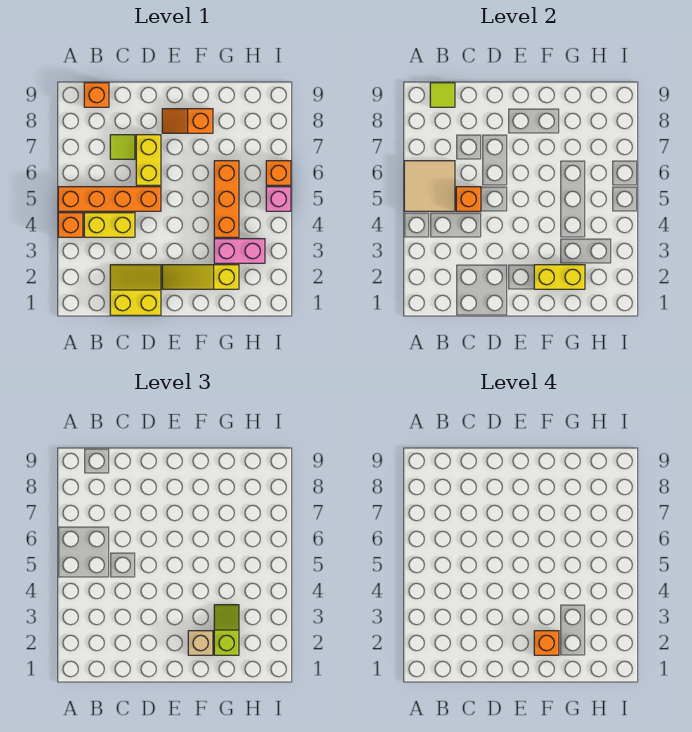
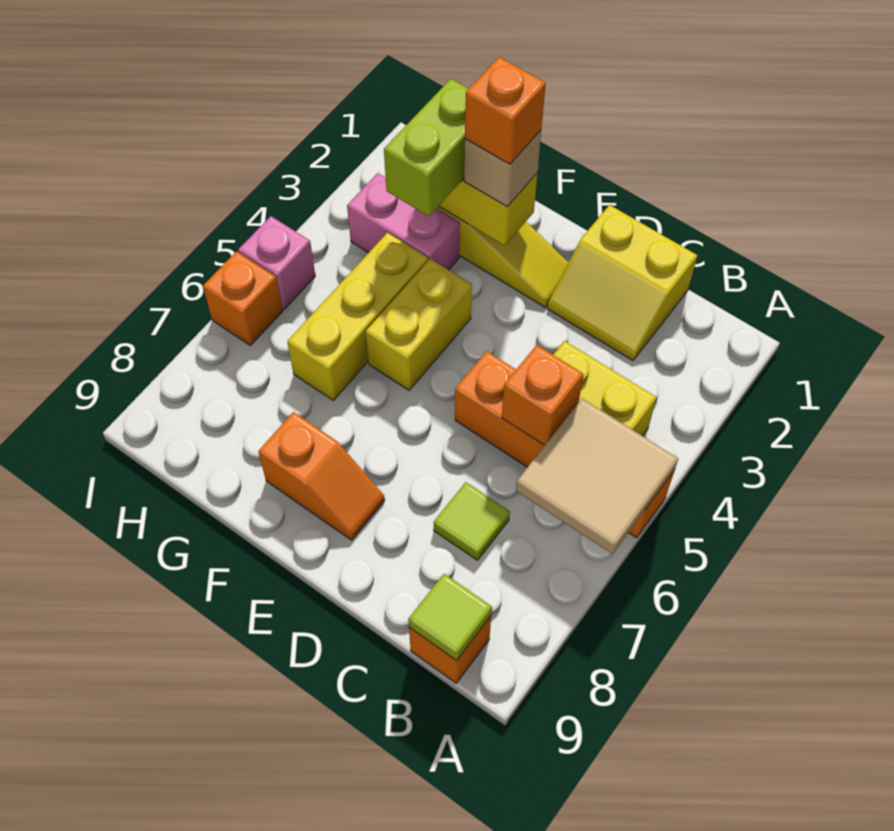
orange brick A4 level 1 -> none
yellow brick D6:D7 level 1 -> yellow brick F4:F5 level 1
lime slope G2:G3 level 3 top 2 -> lime brick G2:G3 level 3
orange brick G4:G6 level 1 -> yellow brick G4:G6 level 1

